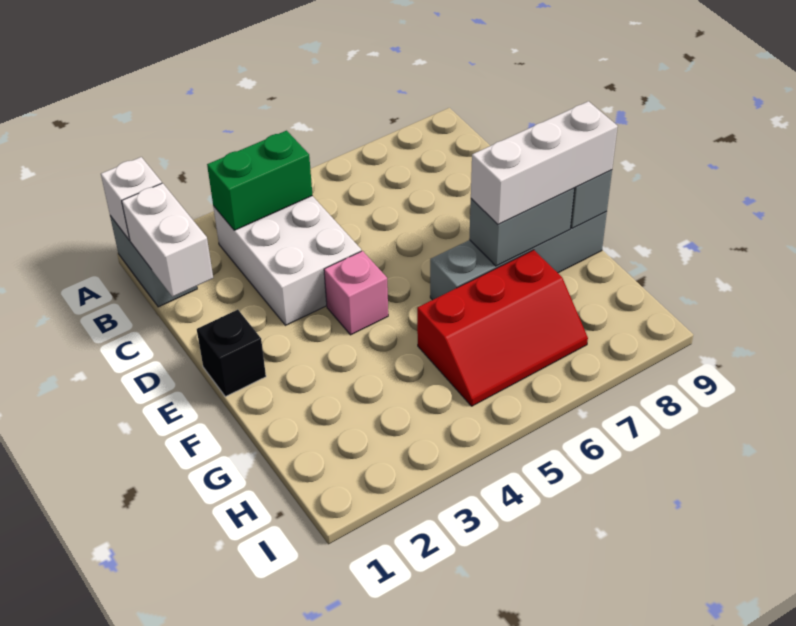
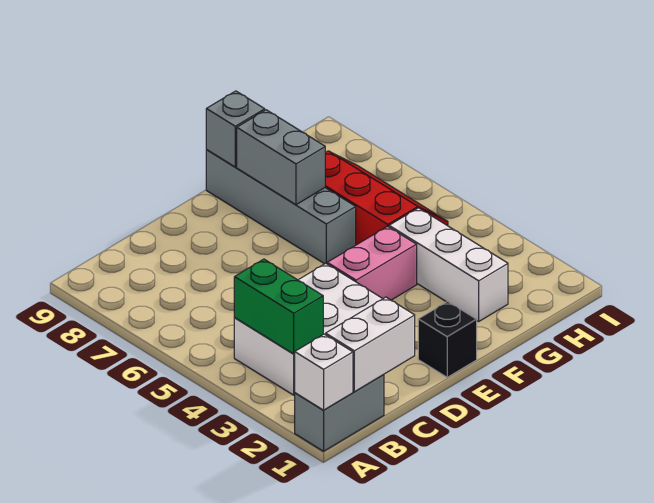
pink brick E4 level 1 -> pink brick E4:F4 level 1
white brick F7:F9 level 3 -> white brick G2:G4 level 1

